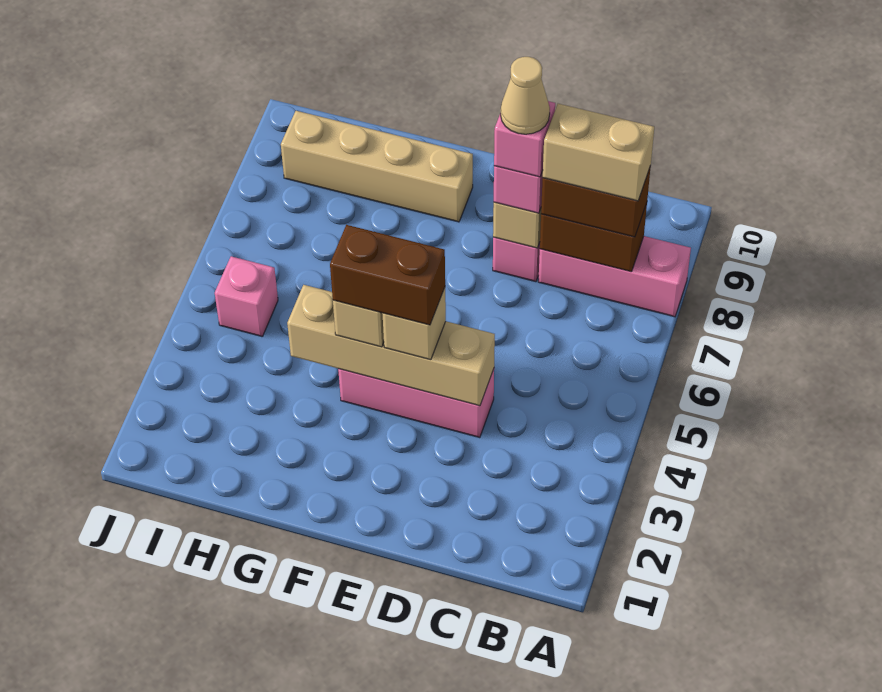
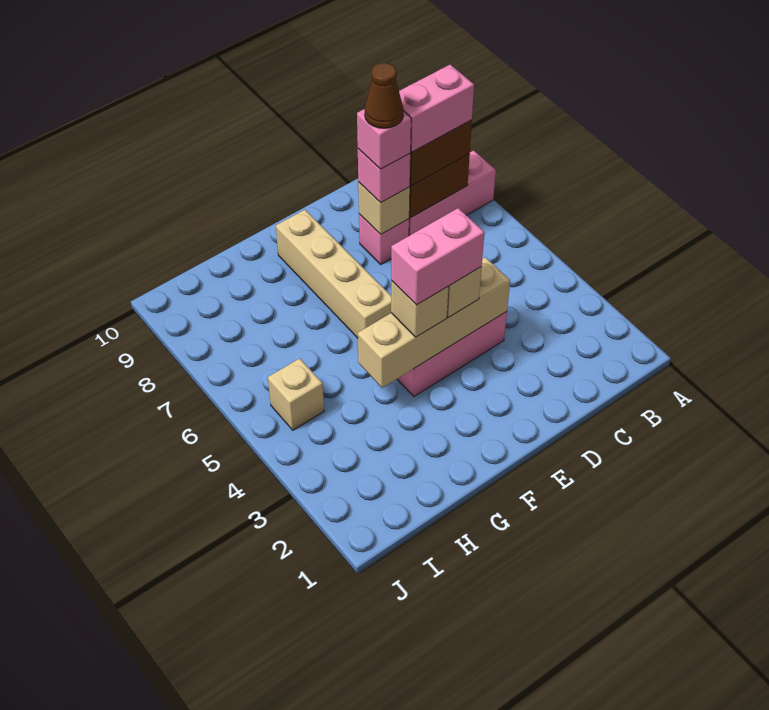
tan brick B8:C8 level 4 -> pink brick B8:C8 level 4
tan cone D8 level 5 -> brown cone D8 level 5
brown brick E4:F4 level 4 -> pink brick E4:F4 level 4
tan brick F9:I9 level 1 -> tan brick F6:F9 level 1
pink brick I5 level 1 -> tan brick I5 level 1

